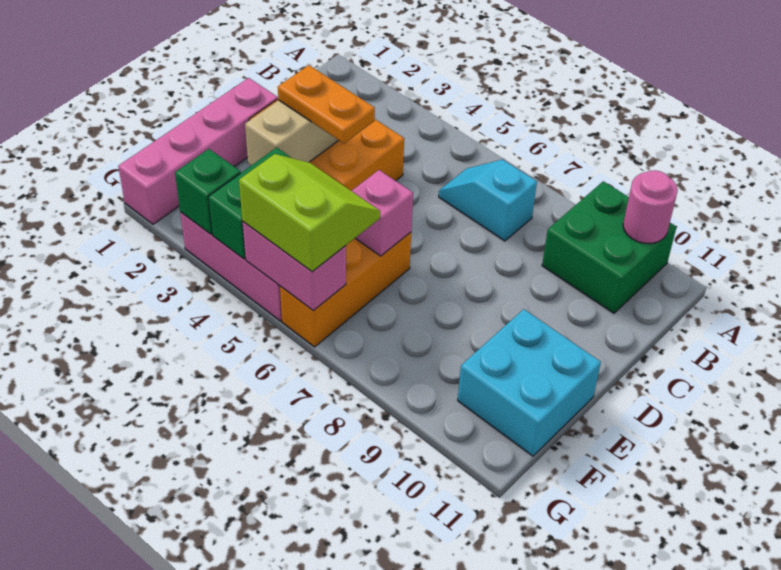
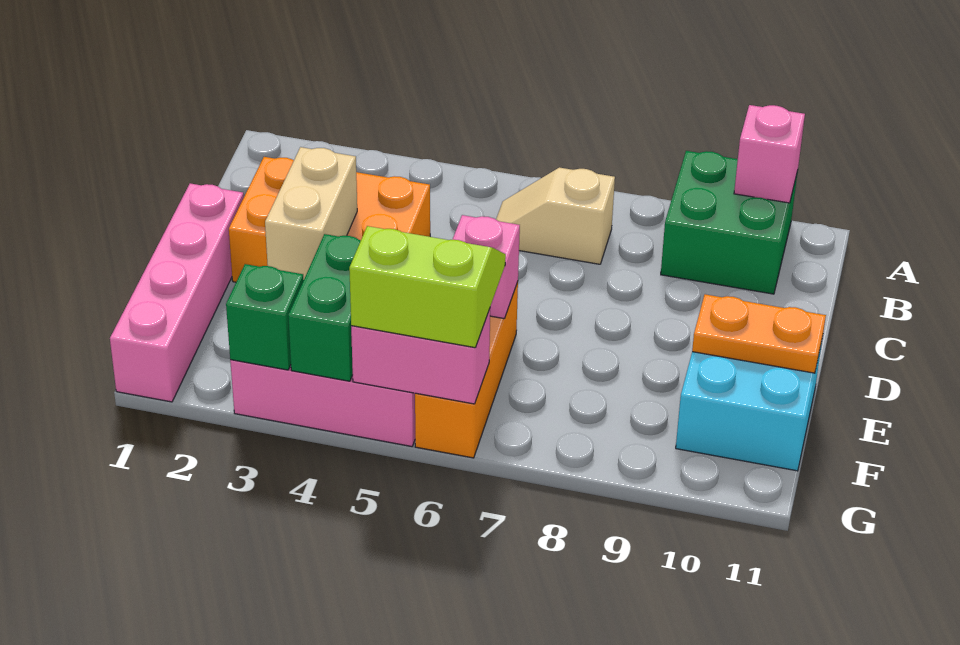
pink round brick A10 level 2 -> pink brick A10 level 2
cyan slope B6:B7 level 1 top 7 -> tan slope B6:B7 level 1 top 7
orange plate D3:D4 level 3 -> orange plate E10:E11 level 2

